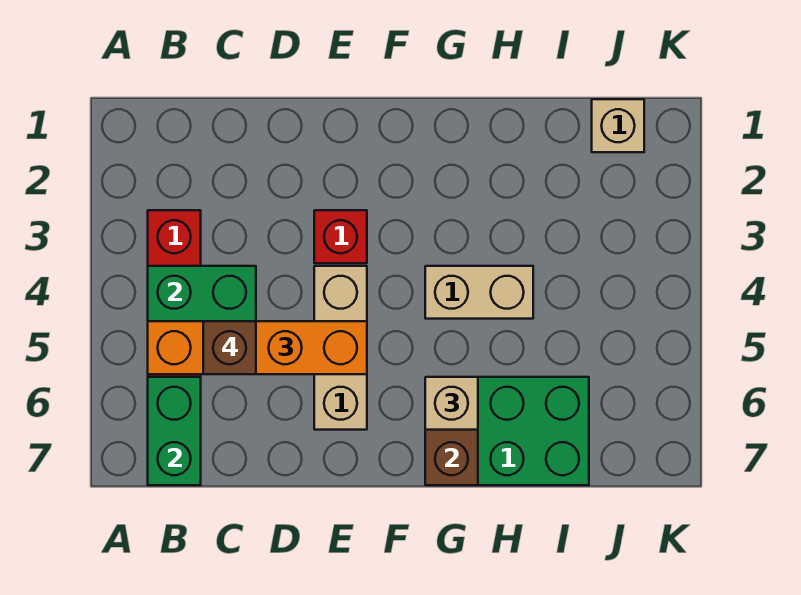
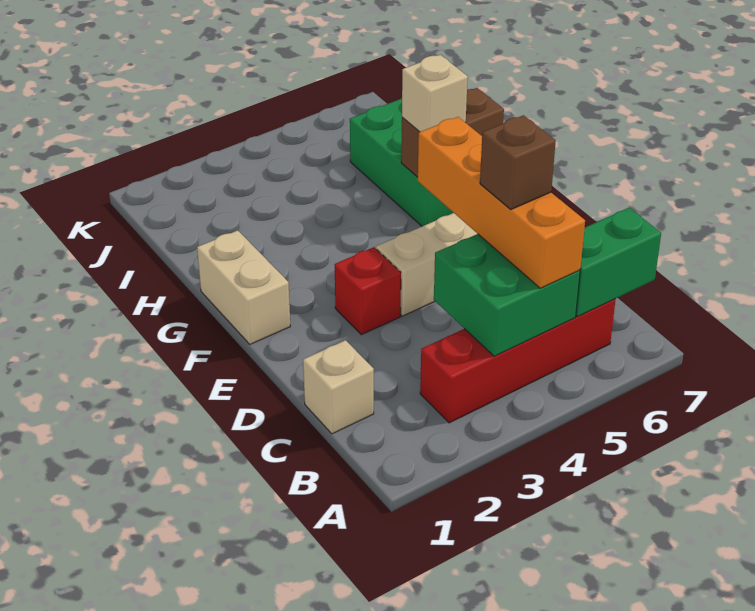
tan brick G4:H4 level 1 -> tan brick F1:G1 level 1
tan brick J1 level 1 -> tan brick C1 level 1

